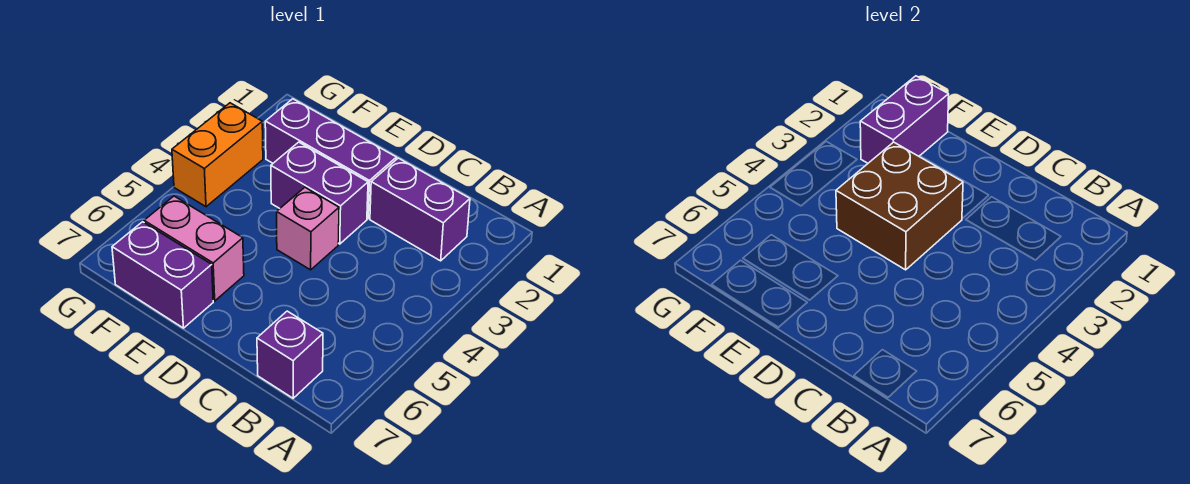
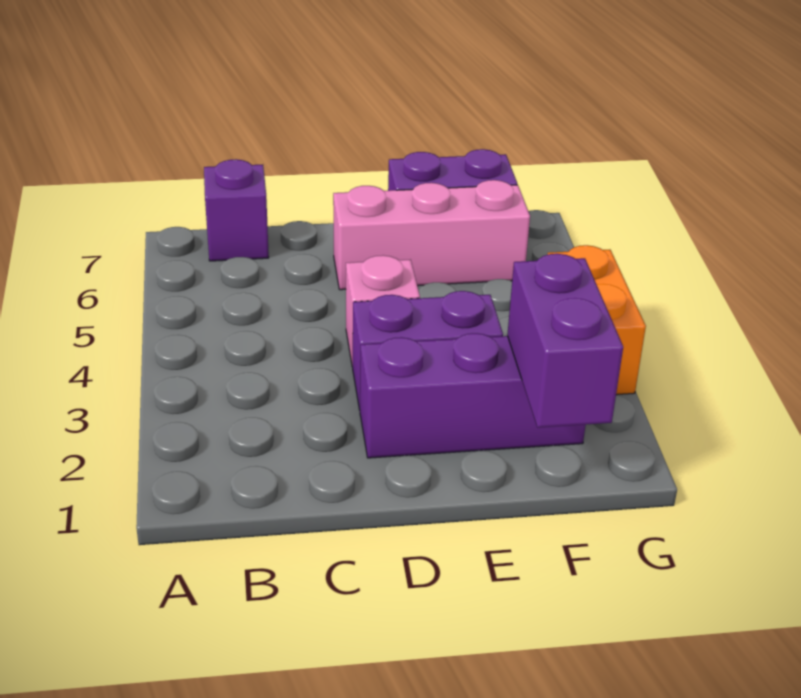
purple brick B2:C2 level 1 -> none
brown brick D3:E4 level 2 -> none
pink brick E6:F6 level 1 -> pink brick D6:F6 level 1

